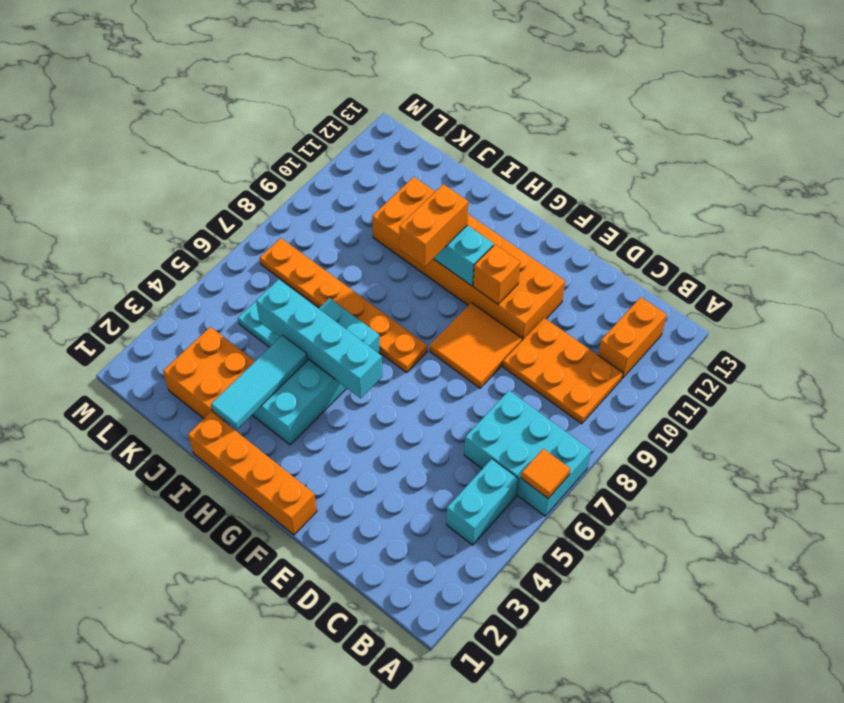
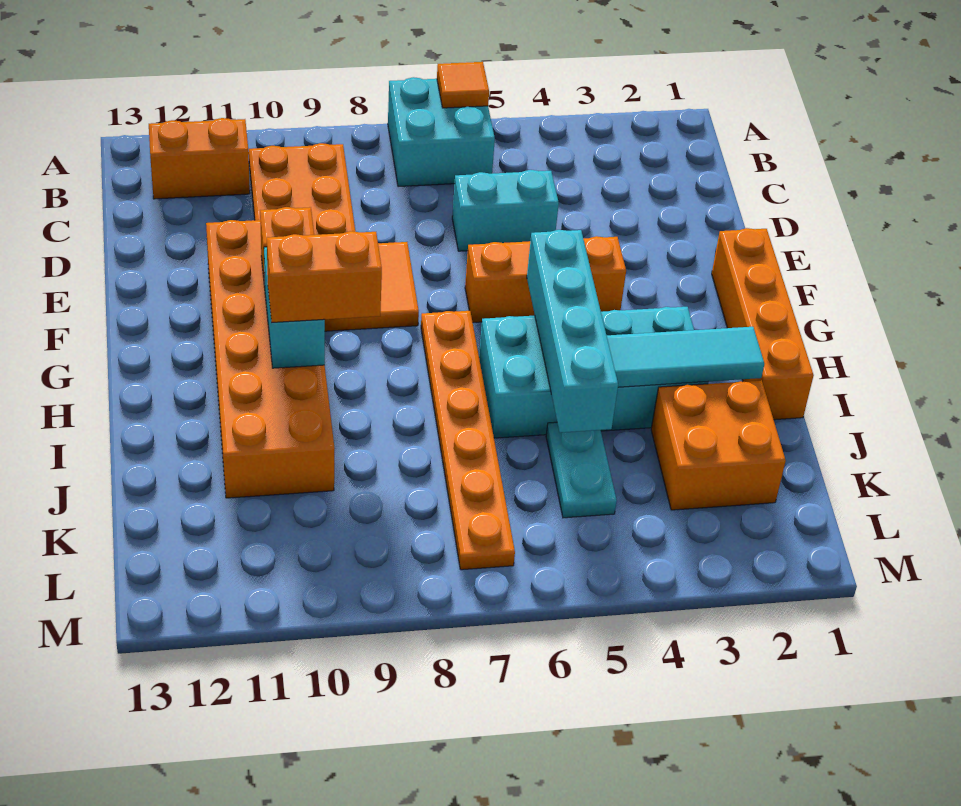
cyan brick A6:C7 level 1 -> cyan brick A6:B7 level 1
cyan brick B4:B5 level 1 -> cyan brick D5:D6 level 1
none -> orange brick F4:F6 level 1

